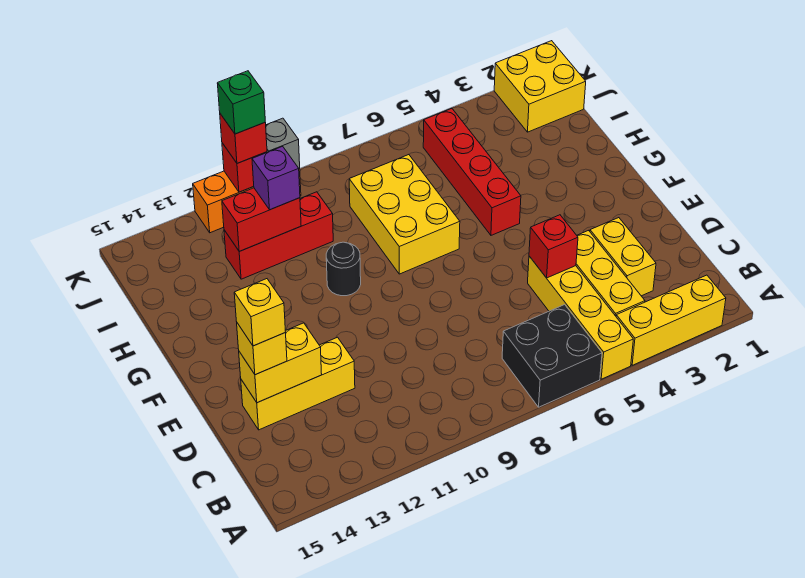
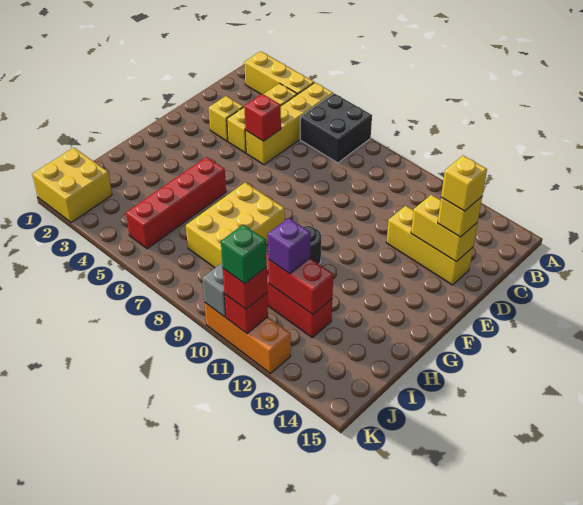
yellow brick C3:D3 level 1 -> yellow brick D3 level 1

